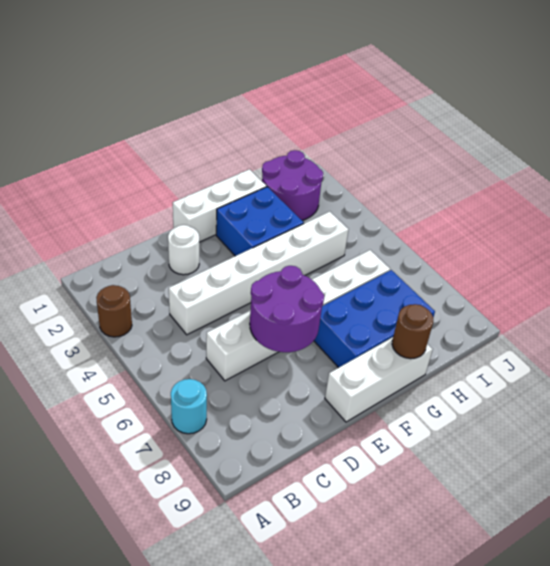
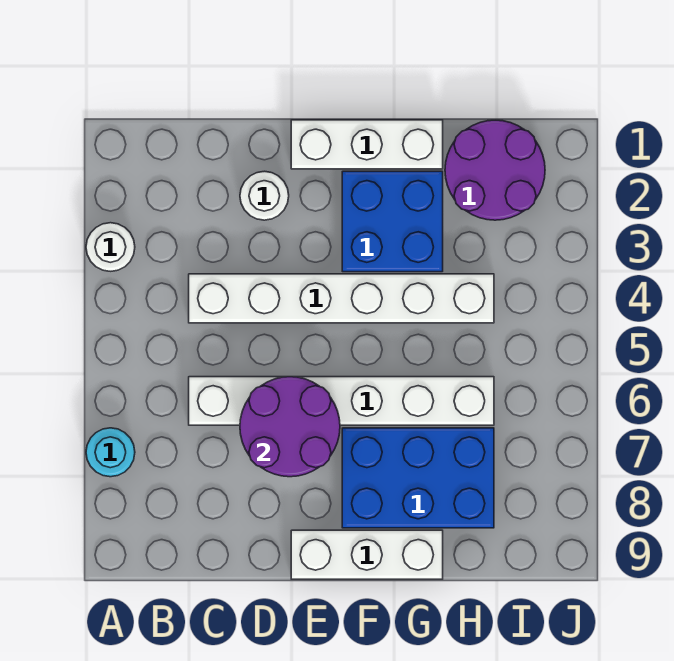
brown round brick A3 level 1 -> white round brick A3 level 1
brown round brick G9 level 2 -> none

